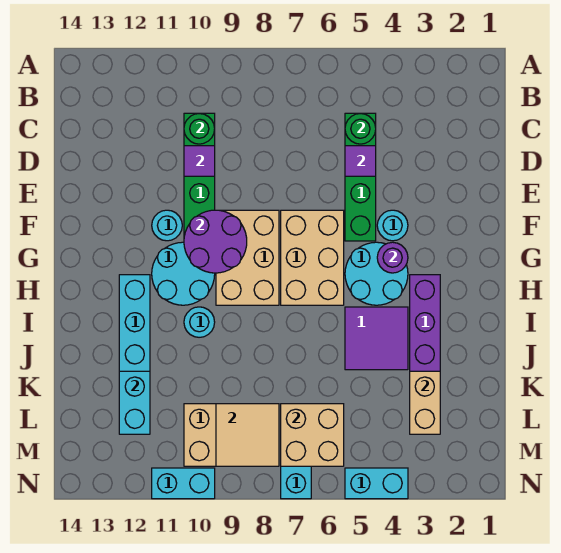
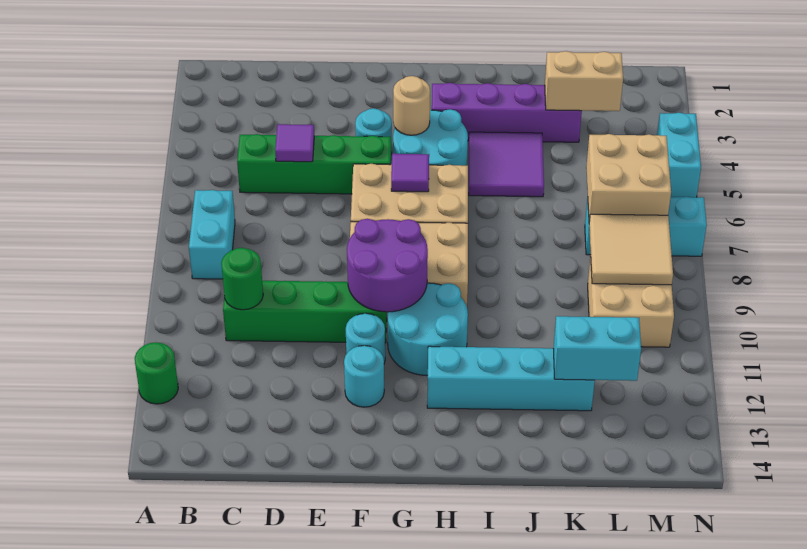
green round brick C5 level 2 -> green round brick A12 level 1
purple tile D10 level 2 -> purple tile G6 level 2
purple round brick G4 level 2 -> tan round brick G4 level 2
cyan round brick I10 level 1 -> cyan round brick F12 level 1
cyan brick N10:N11 level 1 -> cyan brick B7:B8 level 1

